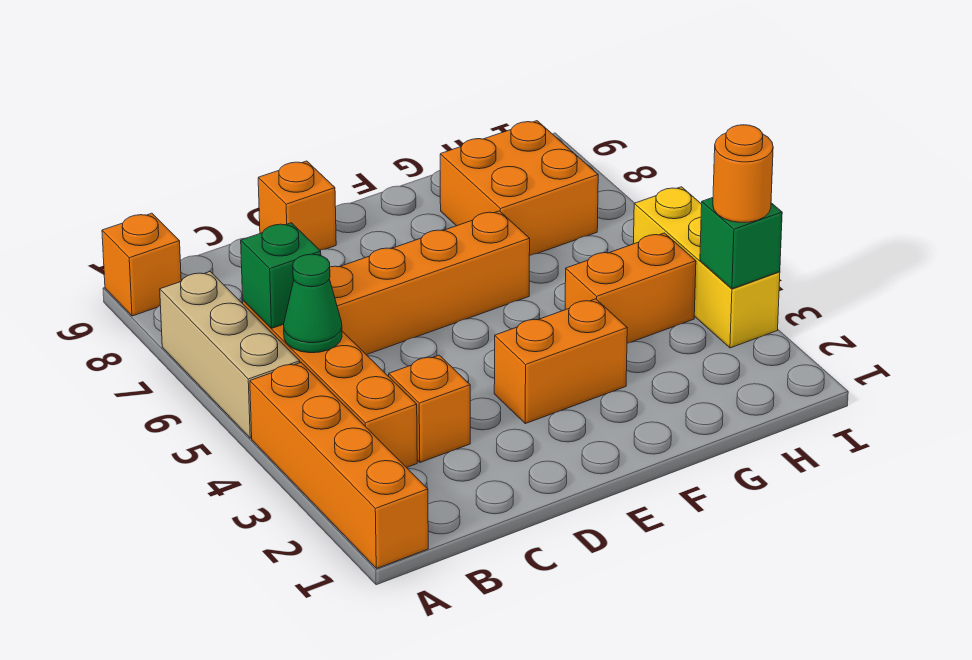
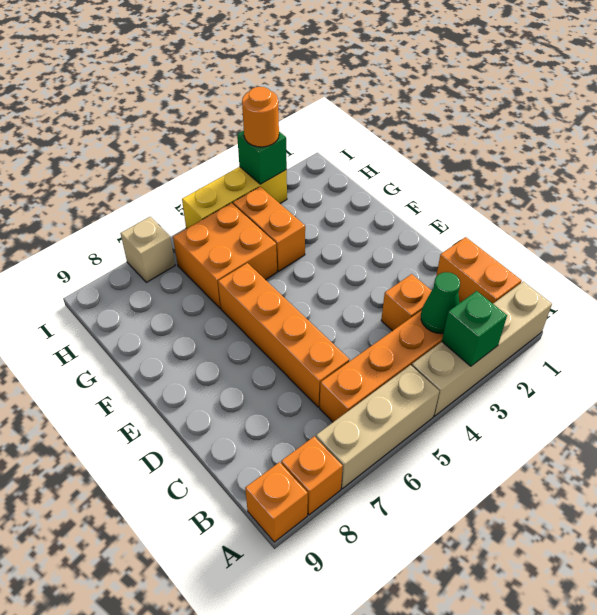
orange brick A1:A4 level 1 -> tan brick A1:A4 level 1
green cone B5 level 2 -> green cone B3 level 2
green brick B6 level 2 -> green brick A3 level 2
orange brick D9 level 1 -> orange brick A8 level 1
orange brick E3:F3 level 1 -> orange brick B1:C1 level 1
orange brick G7:H8 level 1 -> orange brick G5:H6 level 1
none -> tan brick I7 level 1

